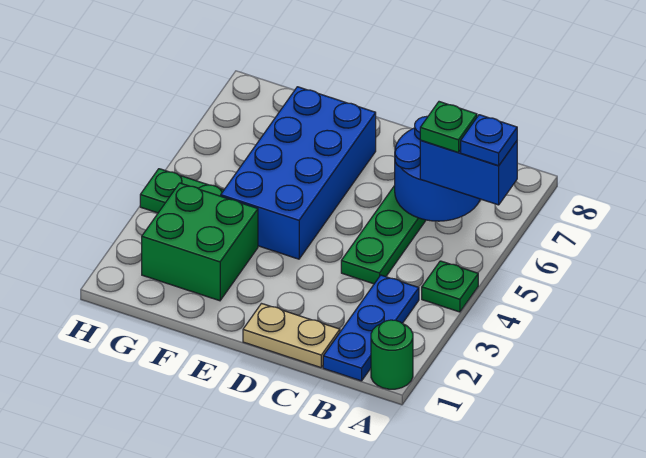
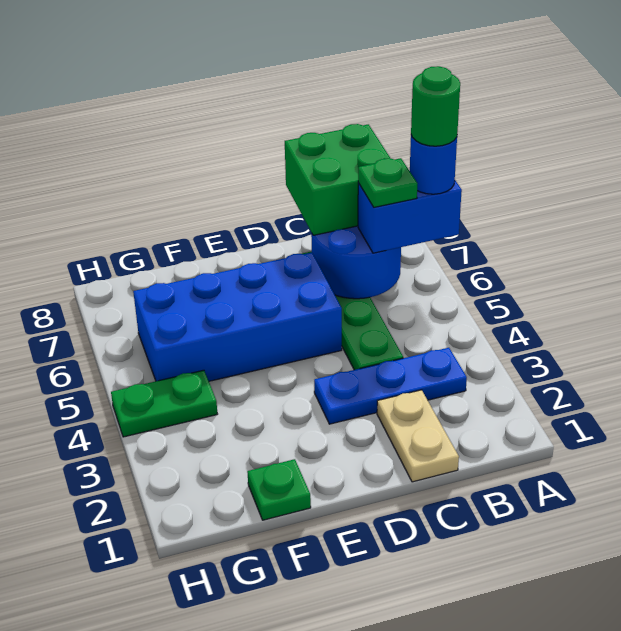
green round brick A1 level 1 -> green round brick A6 level 5
green plate A4 level 1 -> green plate F1 level 1
blue plate A6 level 4 -> blue round brick A6 level 4
blue plate B1:B3 level 1 -> blue plate B3:D3 level 1
tan plate C1:D1 level 1 -> tan plate C1:C2 level 1
blue brick E4:F7 level 1 -> blue brick D5:G6 level 1
green brick F2:G3 level 1 -> green brick B7:C8 level 3

